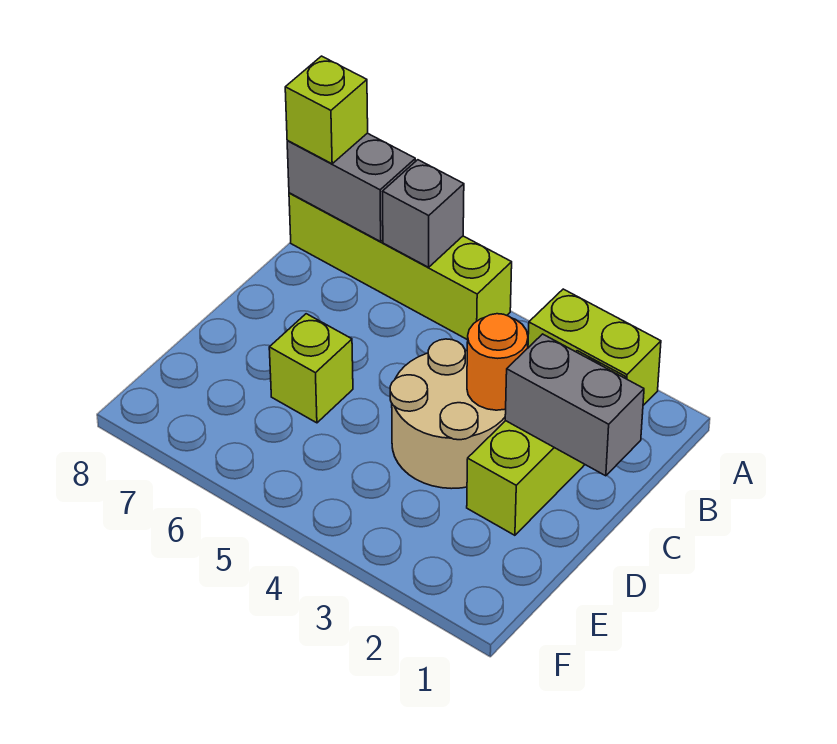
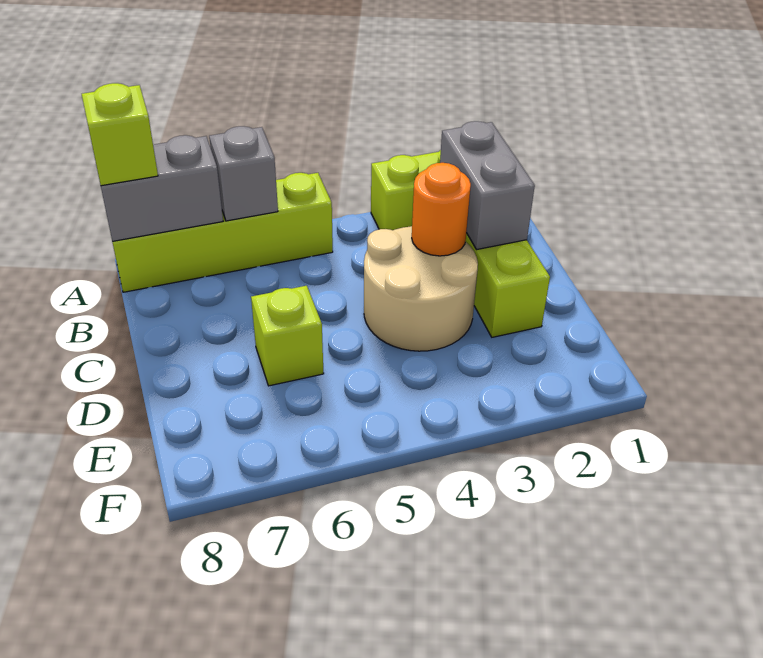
grey brick C1:C2 level 2 -> grey brick B2:C2 level 2

